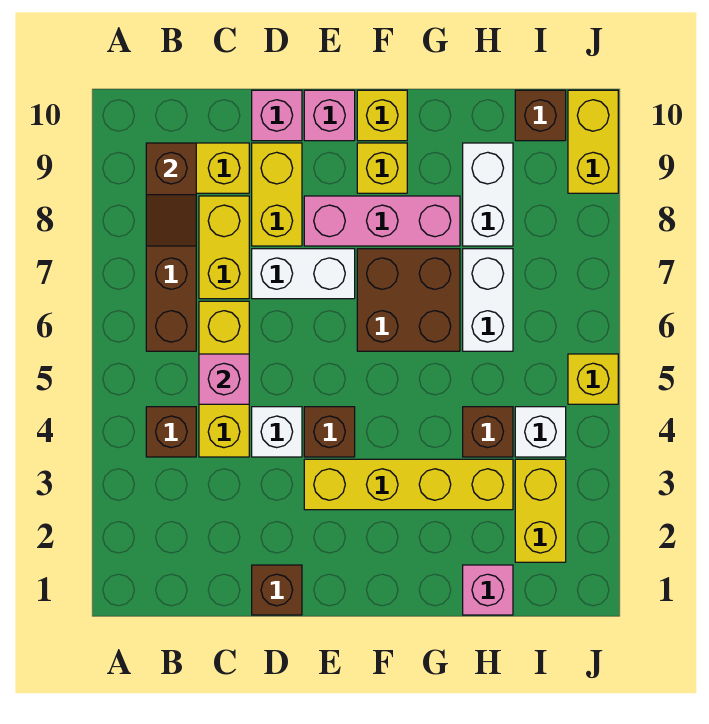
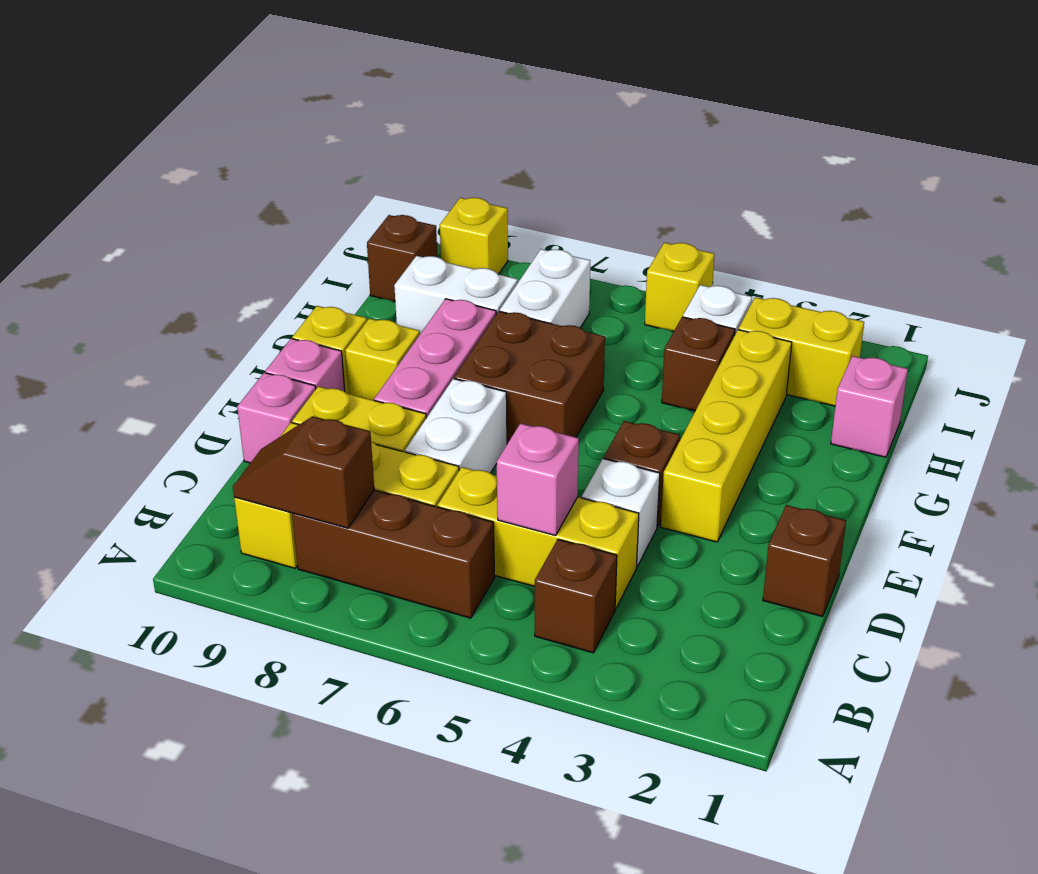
brown slope B8:B9 level 2 top 9 -> brown slope B8:B9 level 2 top 8
white brick H6:H7 level 1 -> white brick H7:I7 level 1
yellow brick J9:J10 level 1 -> yellow brick J9 level 1

